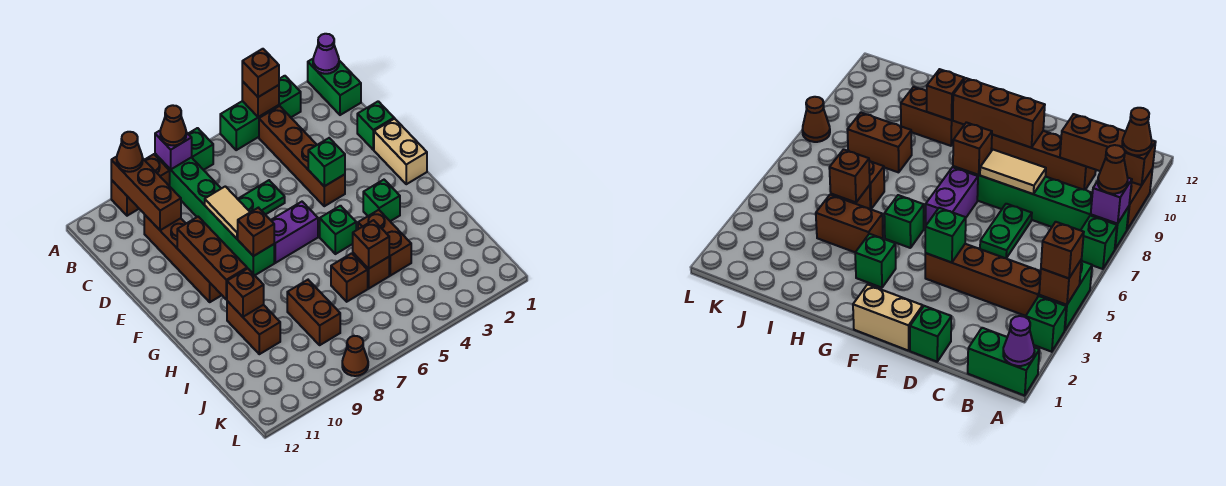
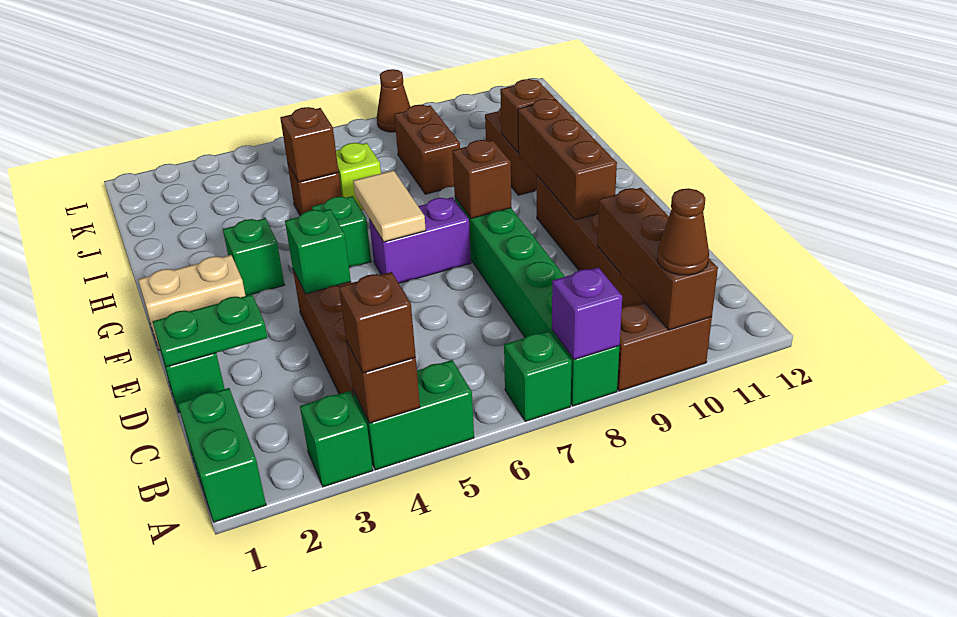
purple cone A1 level 2 -> none
brown cone A8 level 3 -> none
green plate D6:D7 level 1 -> green plate D1:D2 level 2
tan tile D8:E8 level 2 -> tan tile F6:G6 level 2
tan brick E1:F1 level 1 -> tan brick F1:F2 level 1
brown brick H4:I4 level 1 -> none
brown brick I6 level 1 -> lime brick I6 level 1

